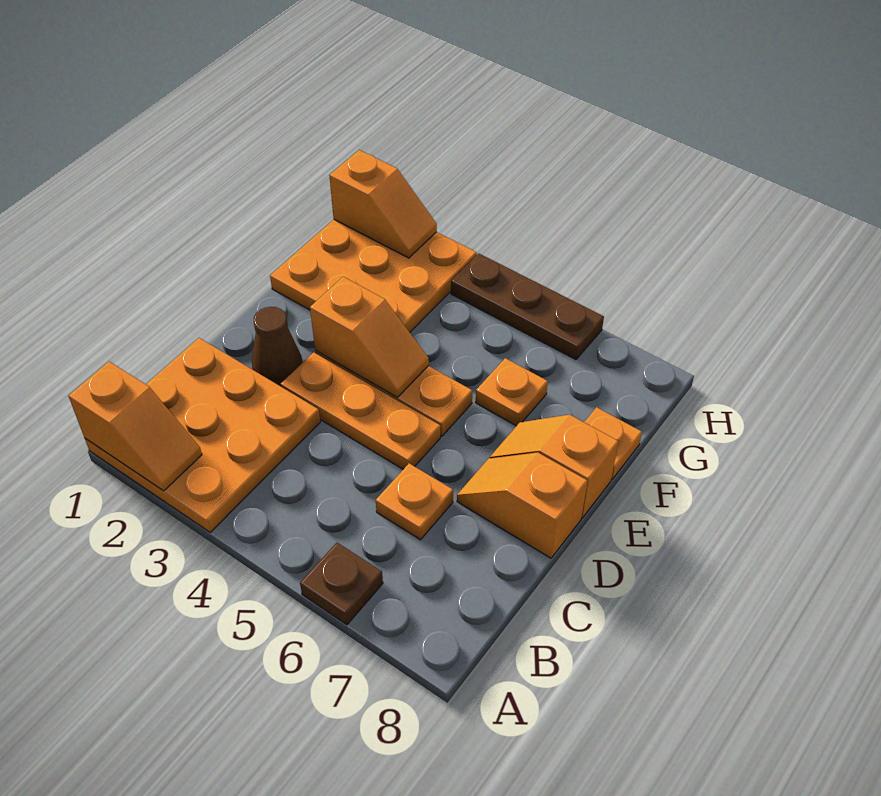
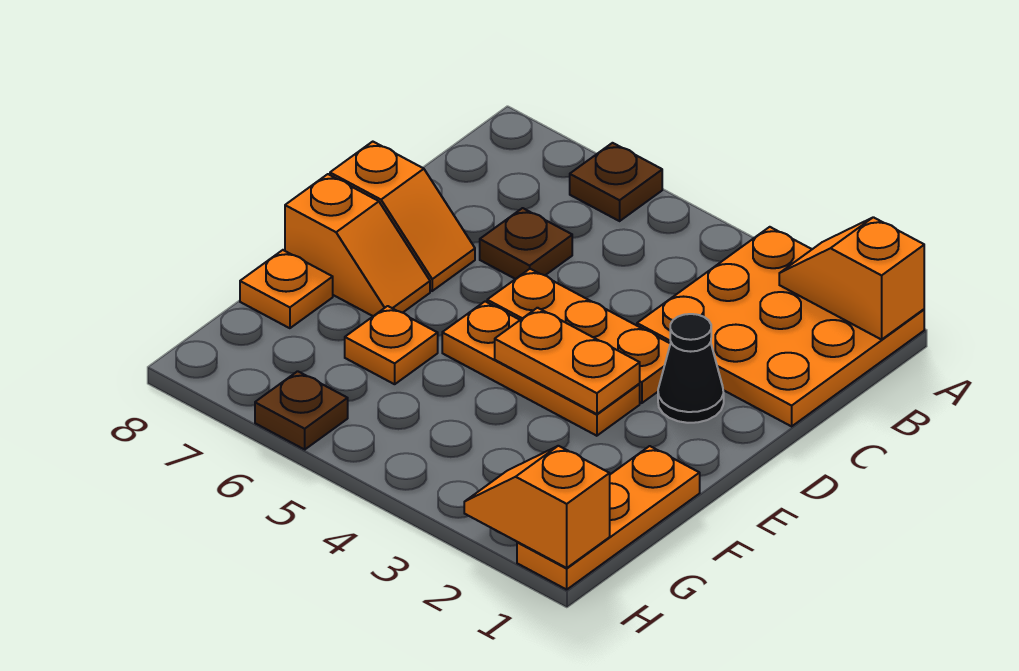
orange plate C6 level 1 -> brown plate C6 level 1
brown cone D2 level 1 -> black cone D2 level 1
orange slope E3:E4 level 2 top 3 -> orange plate E3:E4 level 2
orange plate F1:H3 level 1 -> orange plate F1:H1 level 1
brown plate H4:H6 level 1 -> brown plate H6 level 1

